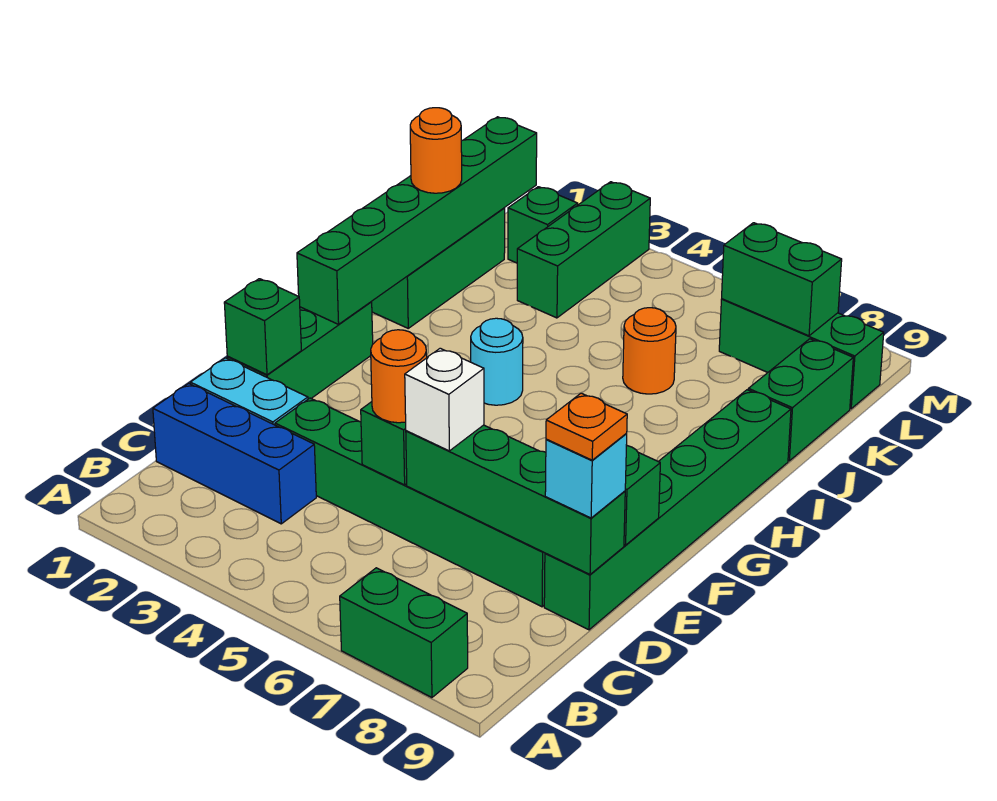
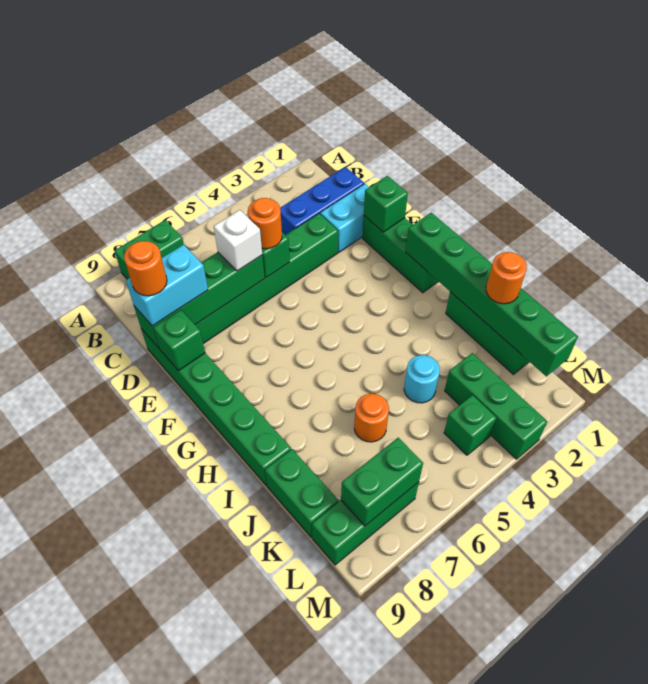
cyan brick D9 level 3 -> cyan brick D8:D9 level 3
orange plate D9 level 4 -> orange round brick D9 level 4
cyan round brick H4 level 1 -> cyan round brick J4 level 1
green brick L2 level 1 -> green brick L4 level 1

